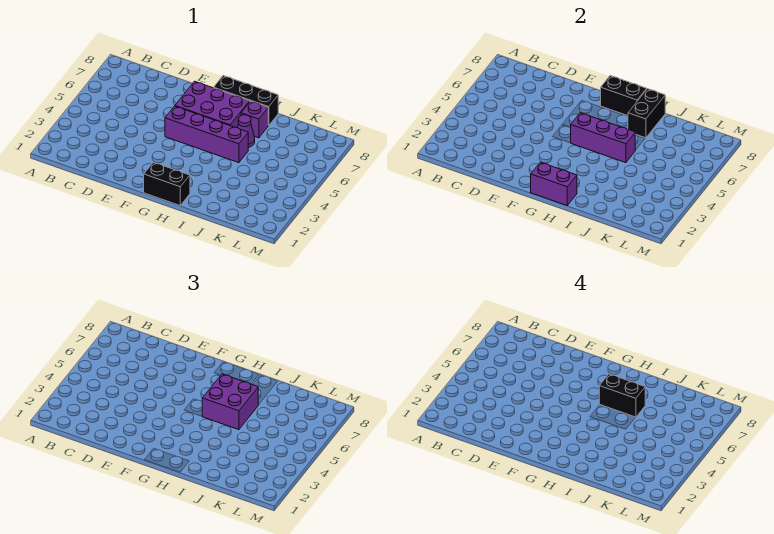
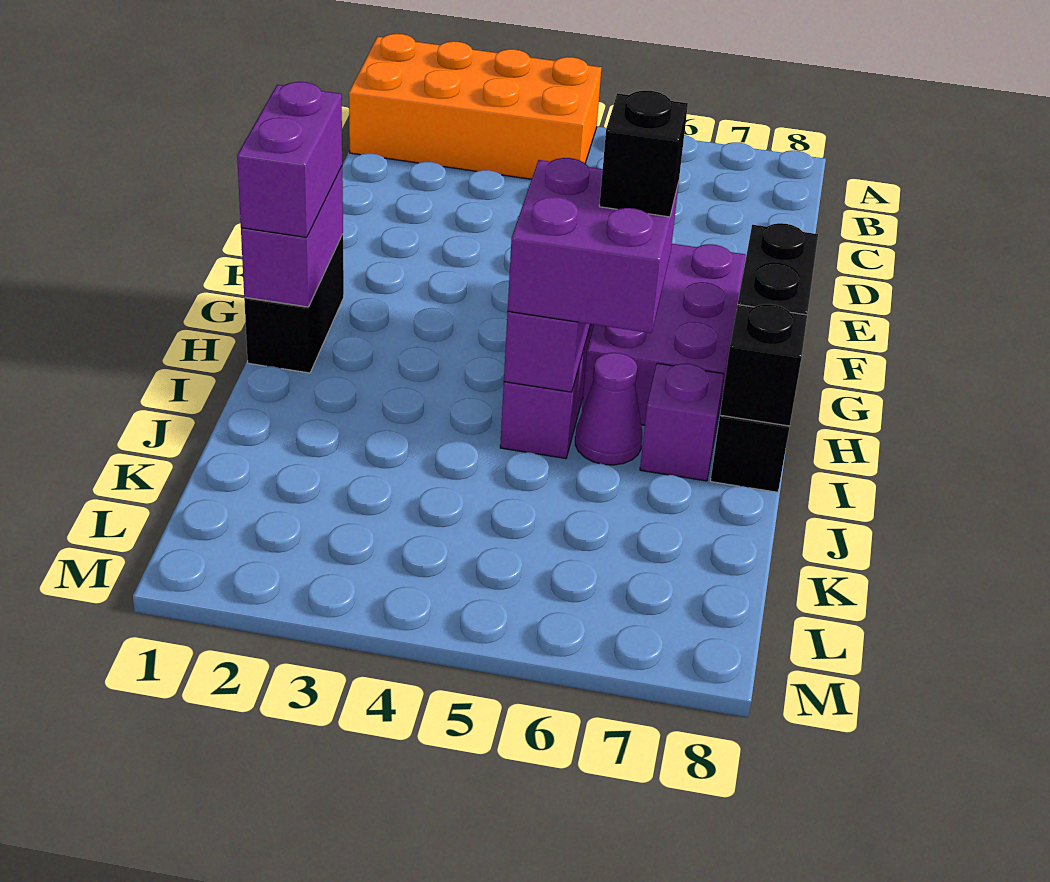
none -> orange brick A1:B4 level 1
none -> purple brick G1:H1 level 3
black brick H6:I6 level 4 -> black brick H6 level 4
black brick I7:I8 level 2 -> black brick I8 level 2

